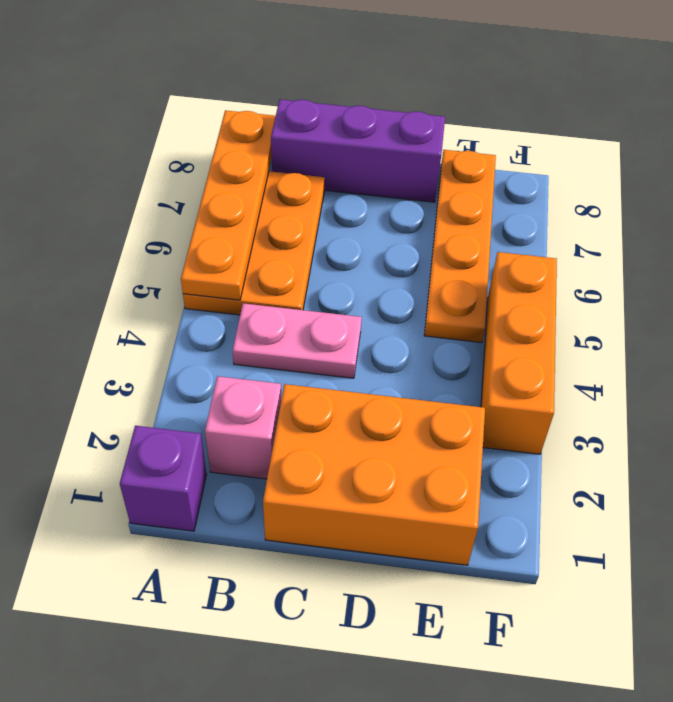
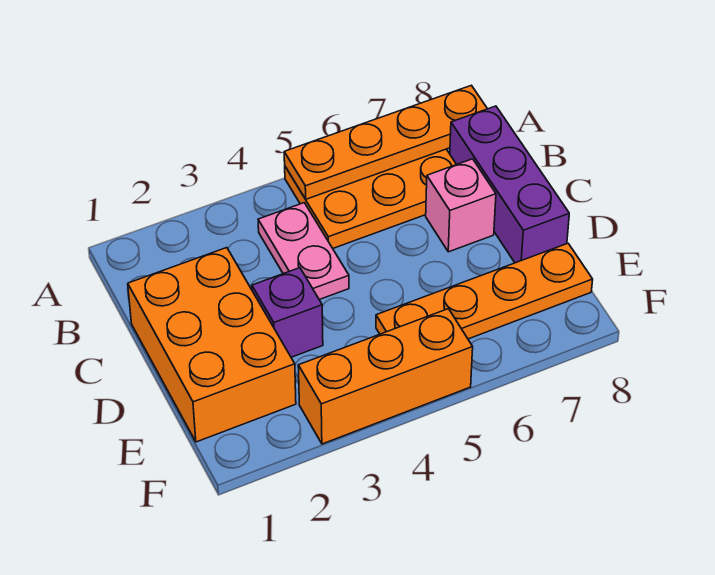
purple brick A1 level 1 -> purple brick D3 level 1
pink brick B2 level 1 -> pink brick C7 level 1

